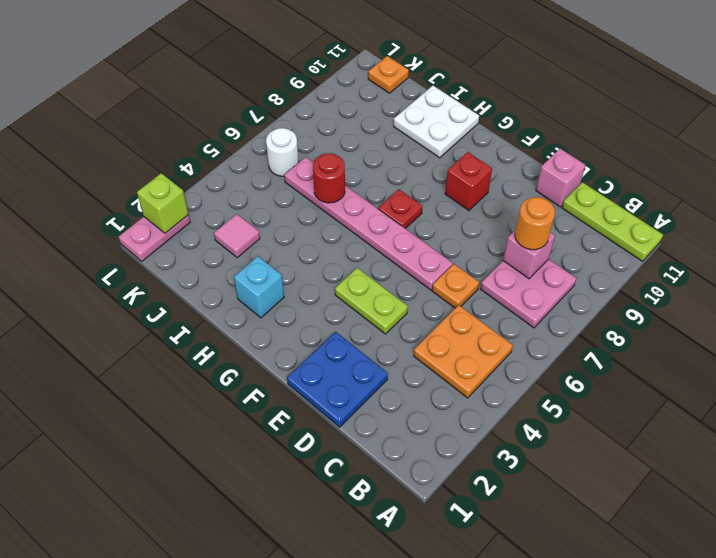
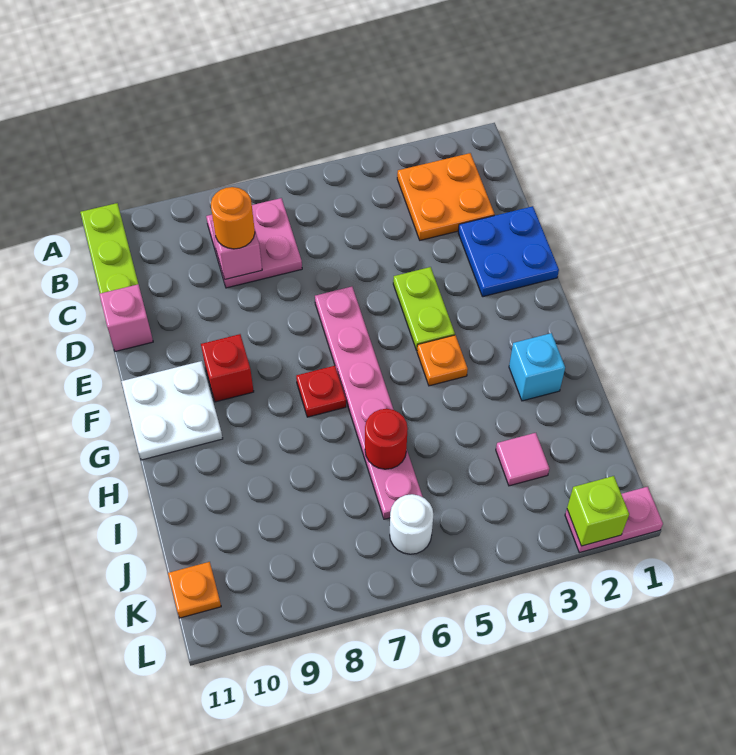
orange plate B4:C5 level 1 -> orange plate B2:C3 level 1
orange plate D6 level 1 -> orange plate G4 level 1
white plate H10:I11 level 1 -> white plate F10:G11 level 1

